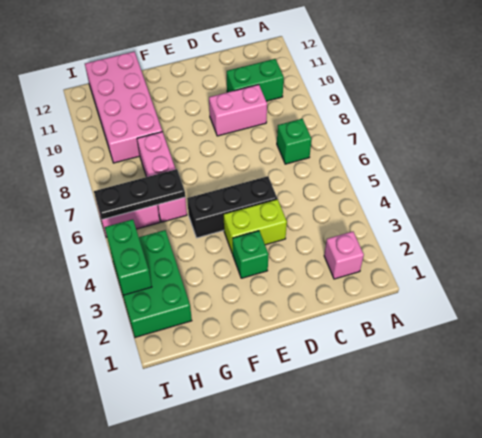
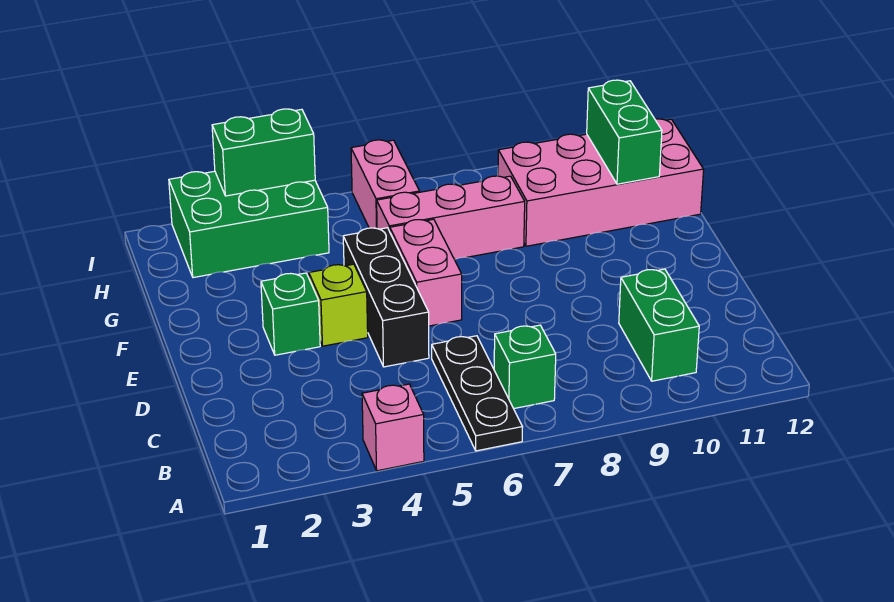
pink brick B2 level 1 -> pink brick A4 level 1
pink brick C9:D9 level 1 -> pink brick E6:F6 level 1
lime brick D4:E4 level 1 -> lime brick E4 level 1
black plate G6:I6 level 2 -> black plate A6:C6 level 1
none -> green brick G11:H11 level 2

